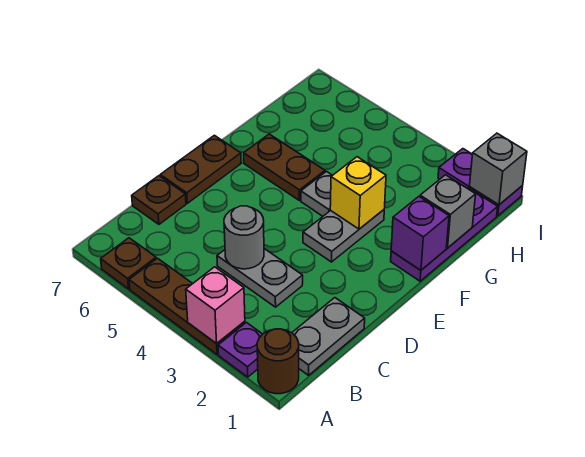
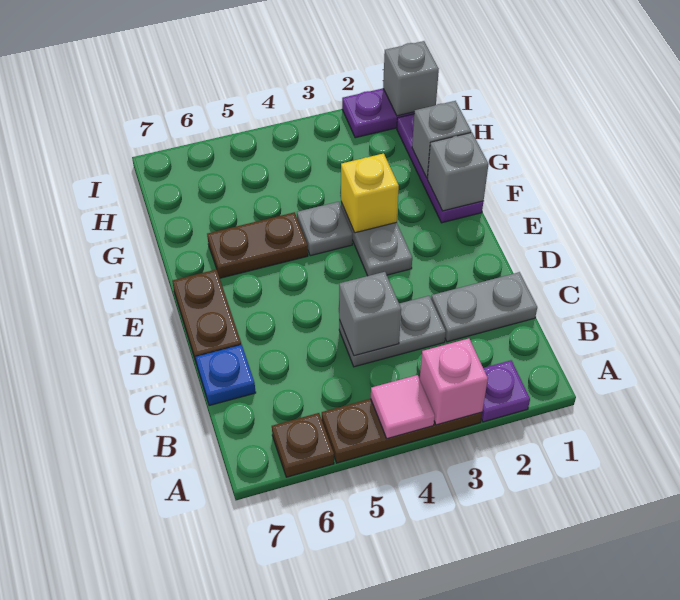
brown round brick A1 level 1 -> none
none -> pink tile A4 level 2
grey plate B1:C1 level 1 -> grey plate C1:C2 level 1
grey round brick C4 level 2 -> grey brick C4 level 2
brown plate C7 level 1 -> blue plate C7 level 1
purple brick F1 level 2 -> grey brick F1 level 2

